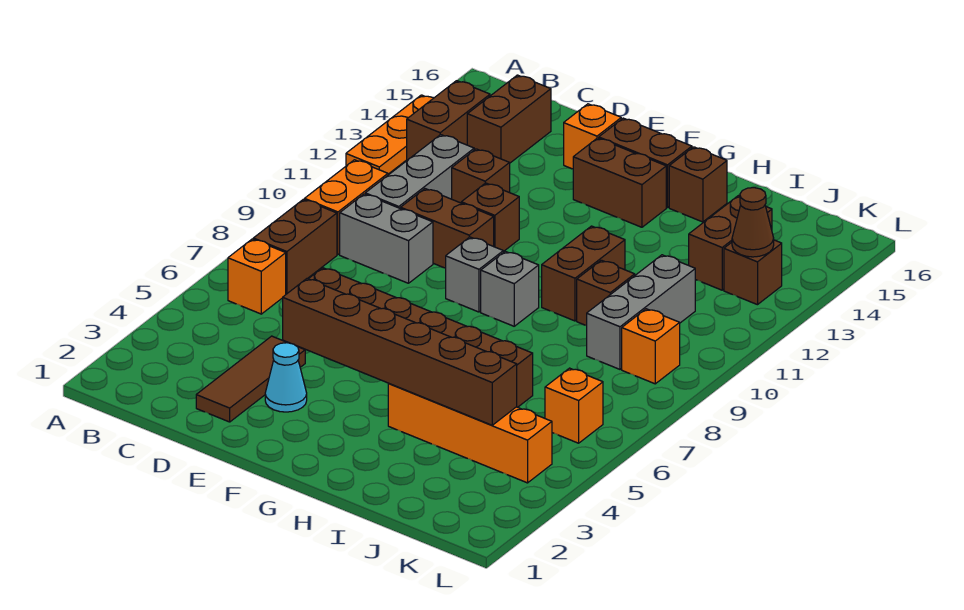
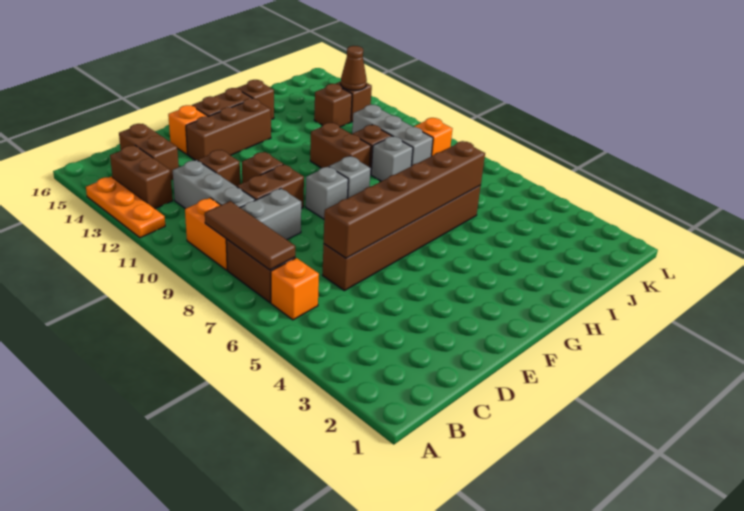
brown tile D2:D4 level 1 -> brown tile B7:B9 level 2
cyan cone E3 level 1 -> none
brown brick E4:J4 level 2 -> brown brick D6:I6 level 2
brown brick F14:G14 level 1 -> brown brick E14:G14 level 1
orange brick H4:K4 level 1 -> none
none -> grey brick I9 level 1
brown brick J13:J14 level 1 -> brown brick J13 level 1
orange brick K6 level 1 -> none

